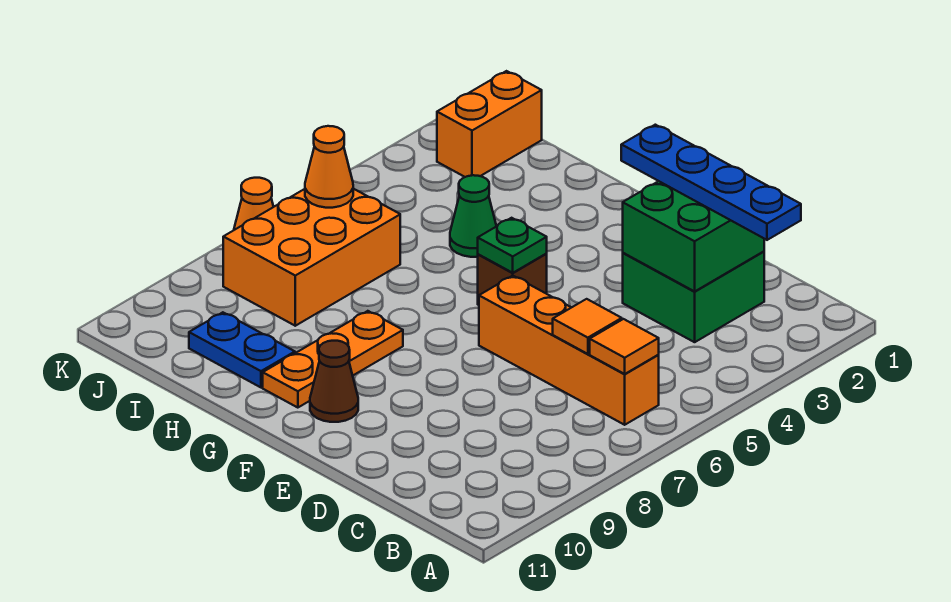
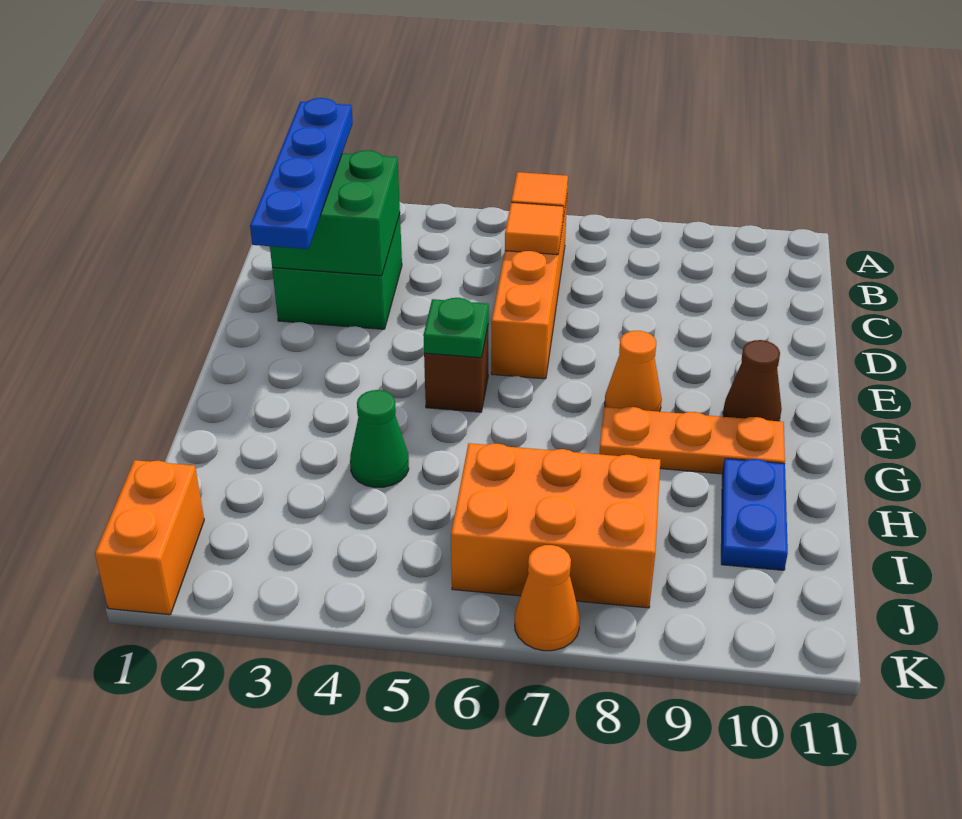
orange brick J1:J2 level 1 -> orange brick J1:K1 level 1
orange cone J6 level 2 -> orange cone F8 level 1

